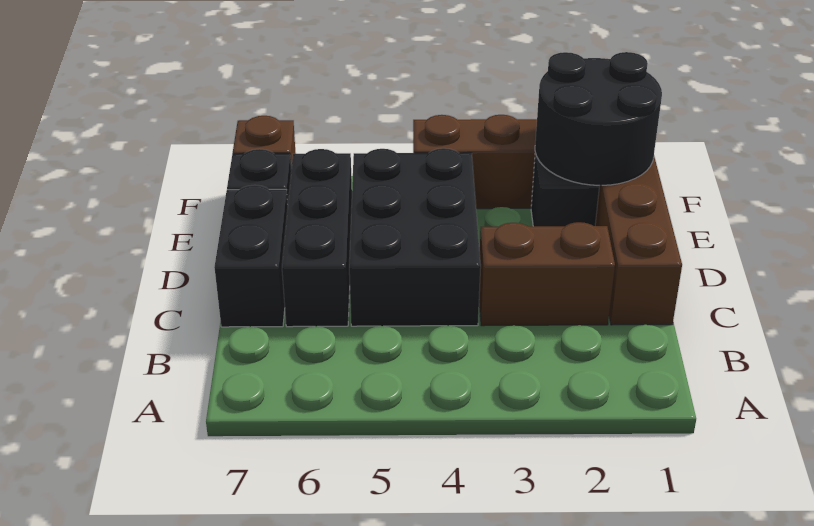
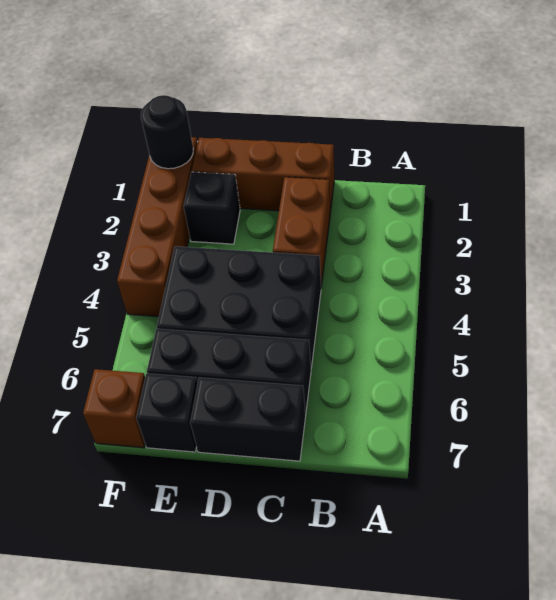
black round brick E1:F2 level 2 -> black round brick F1 level 2

